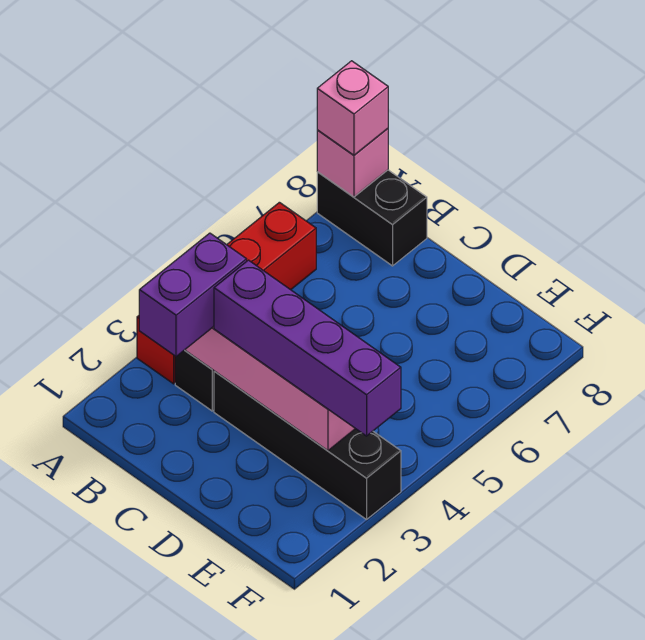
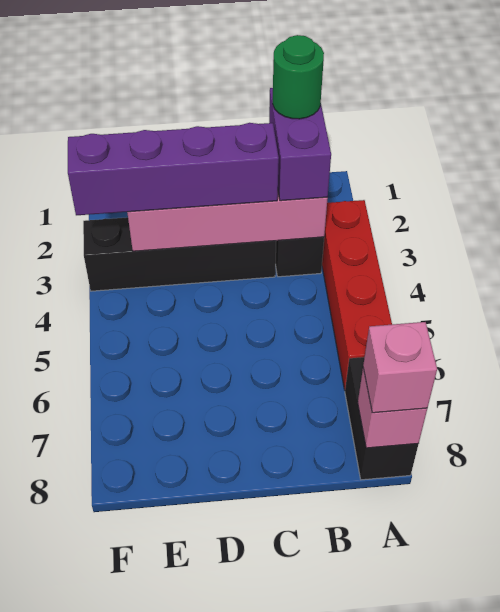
black brick A8:B8 level 1 -> black brick A7:A8 level 1
none -> green round brick B2 level 4

